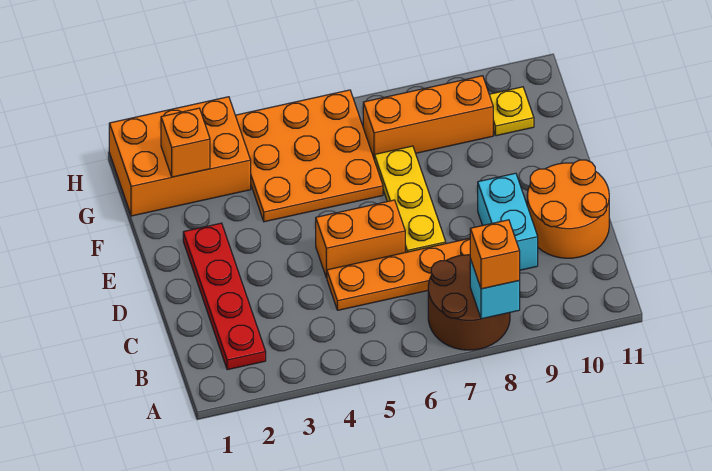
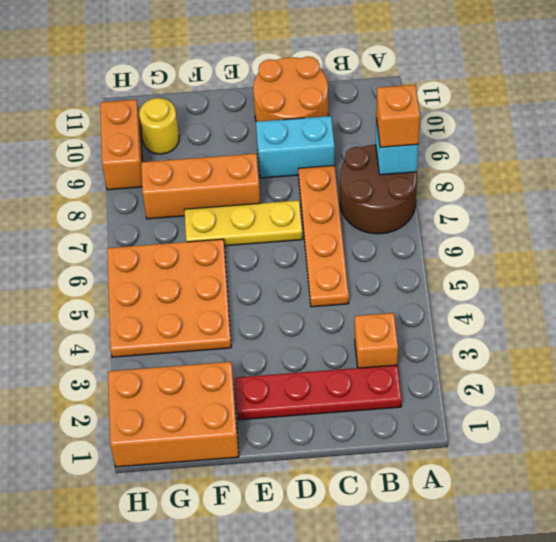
orange brick D5:D6 level 1 -> orange brick H9:H10 level 1
orange brick G1:H3 level 1 -> orange brick F1:H2 level 1
orange brick G2 level 2 -> orange brick B3 level 1
orange brick G7:G9 level 1 -> orange brick E8:G8 level 1
yellow plate G10 level 1 -> yellow round brick G10 level 1

